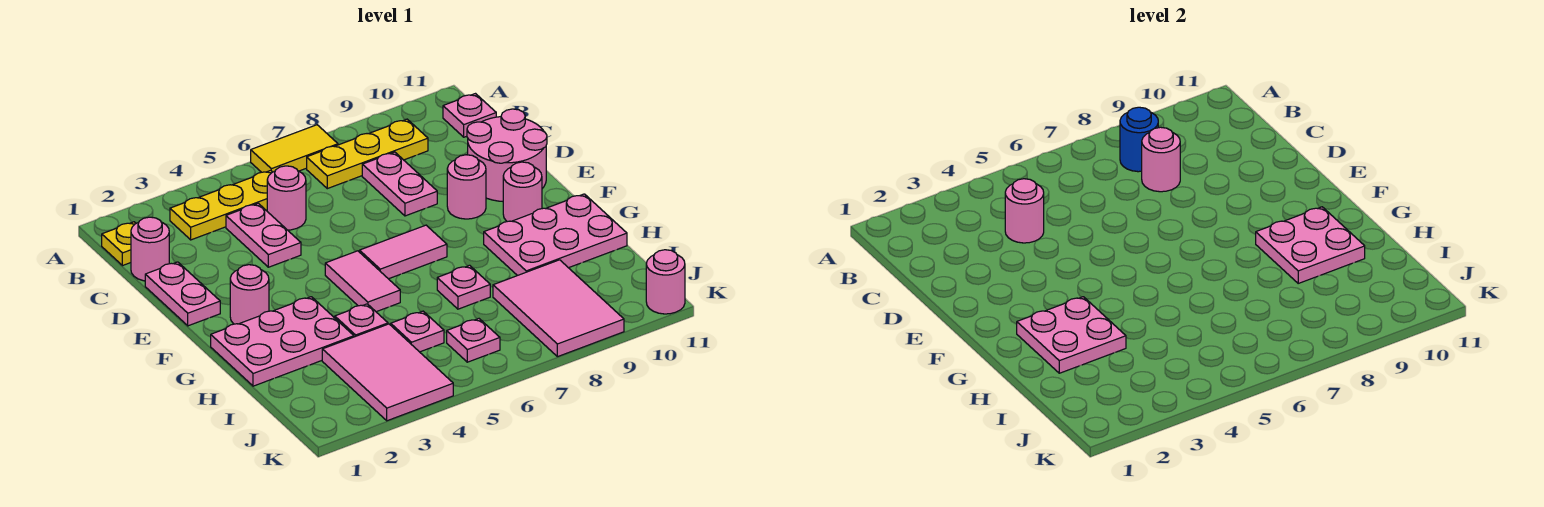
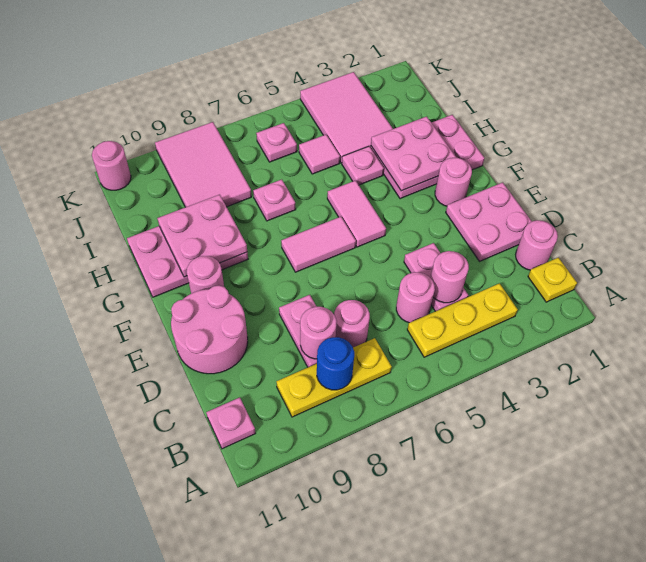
yellow tile A6:A7 level 1 -> none
pink plate D1:E1 level 1 -> pink plate D1:E2 level 1
pink round brick E9 level 1 -> pink round brick C7 level 1
pink plate I5 level 1 -> pink tile I5 level 1

